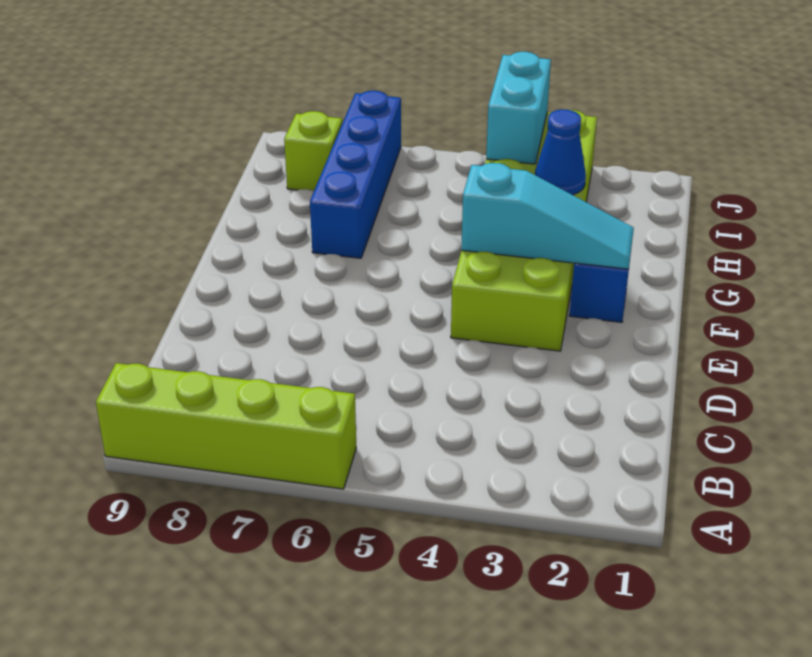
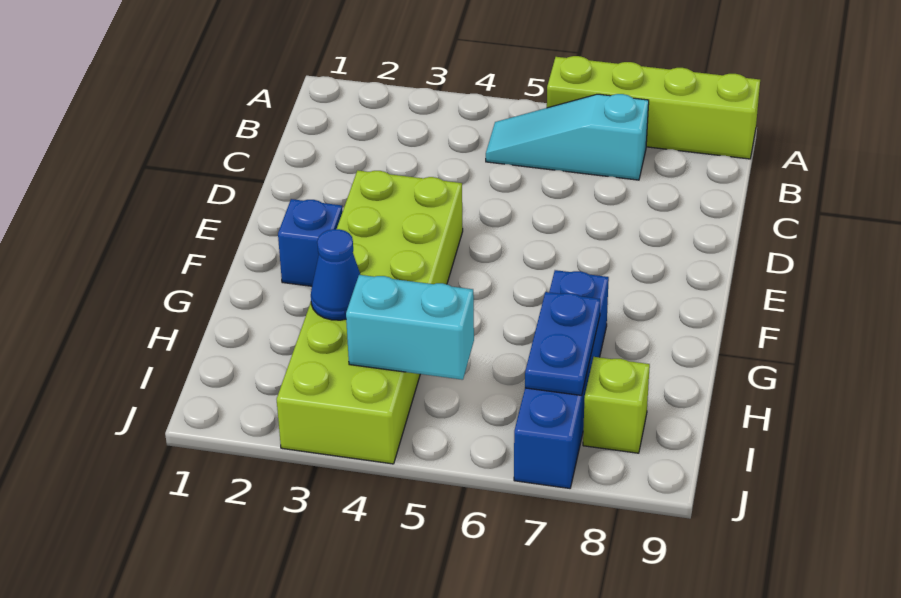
cyan slope F2:F4 level 2 top 4 -> cyan slope B5:B7 level 1 top 7
none -> blue plate H7:I7 level 2
cyan brick I4:J4 level 2 -> cyan brick I4:I5 level 2

